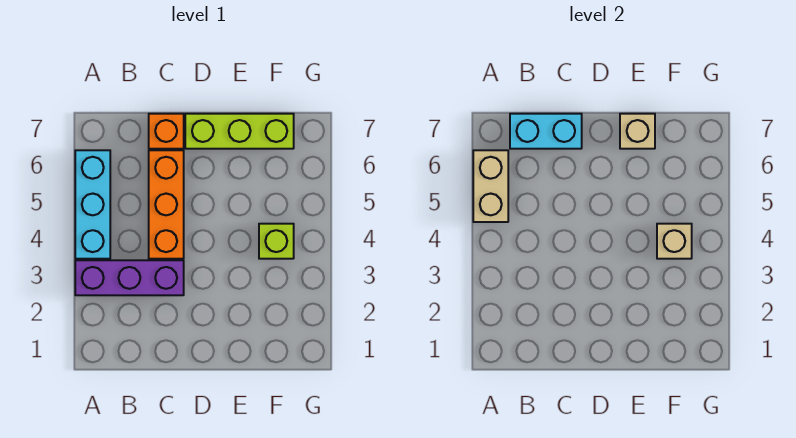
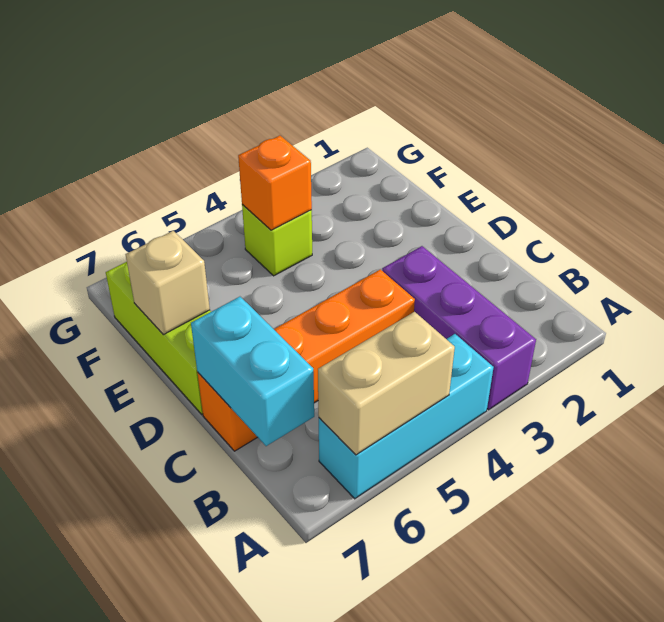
tan brick F4 level 2 -> orange brick F4 level 2

